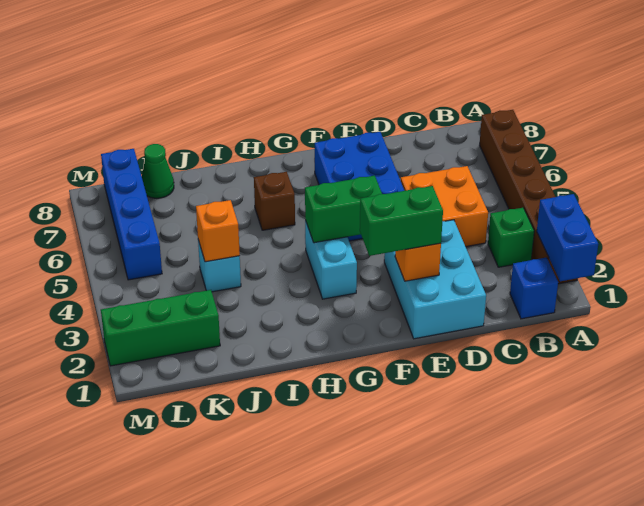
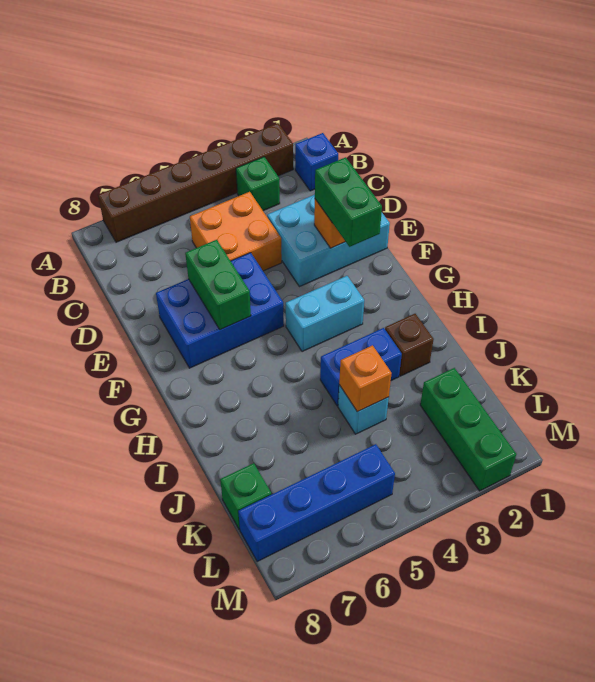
blue brick A1:A2 level 2 -> blue brick I3:I4 level 1
green brick F4:G4 level 2 -> green brick E6:F6 level 2
brown brick H6 level 1 -> brown brick I2 level 1
green cone K8 level 1 -> green brick K8 level 1

